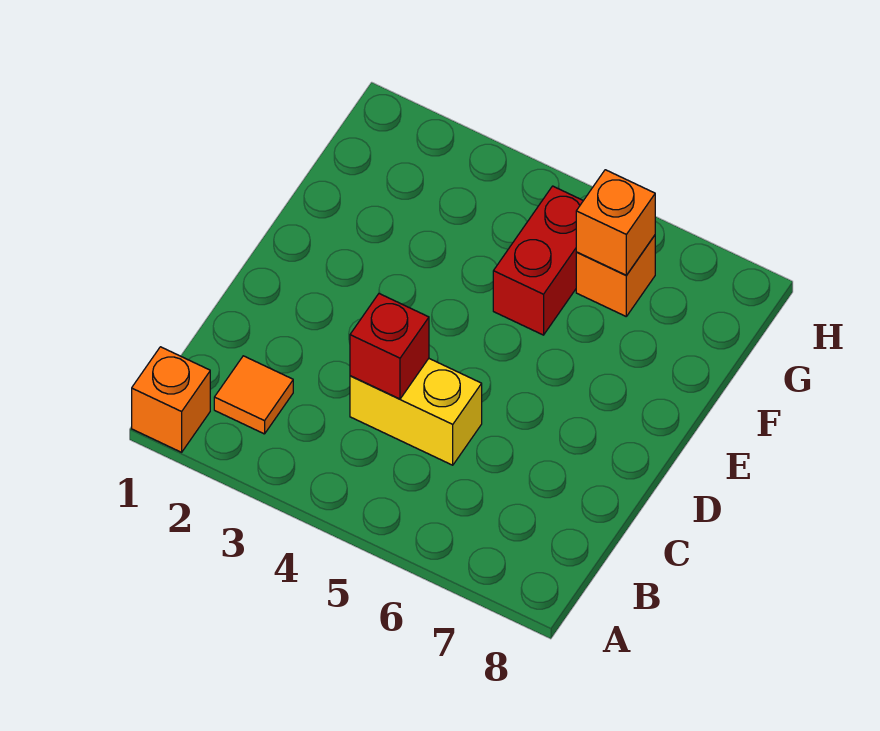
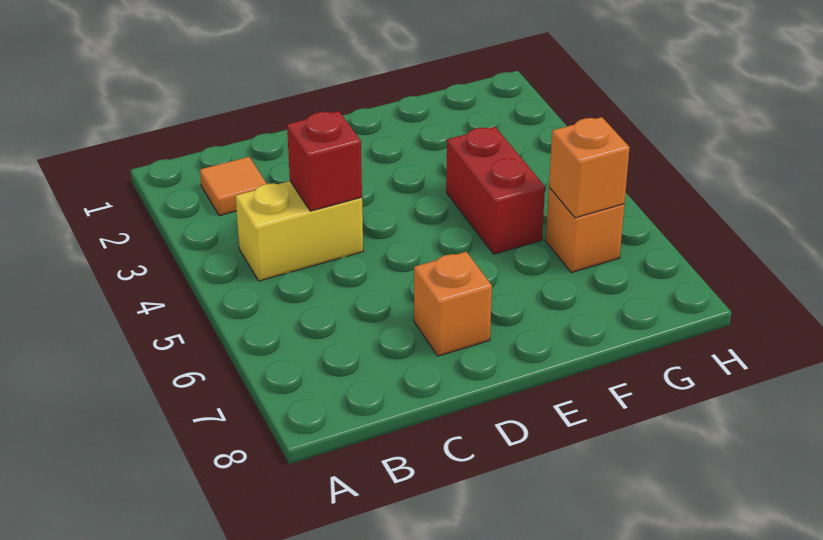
orange brick A1 level 1 -> orange brick D7 level 1
yellow brick C4:C5 level 1 -> yellow brick B4:C4 level 1
red brick F5:G5 level 1 -> red brick F4:F5 level 1

